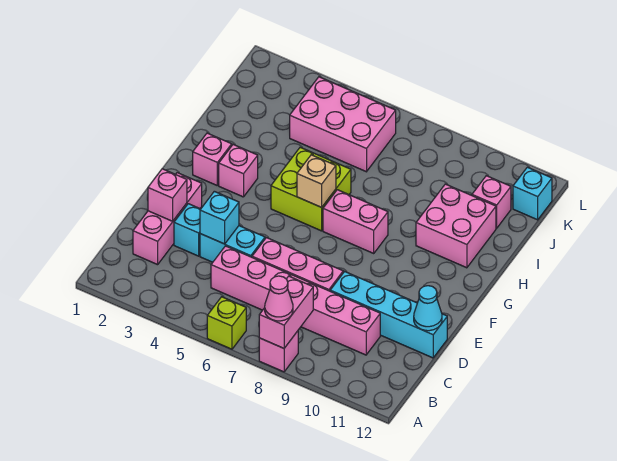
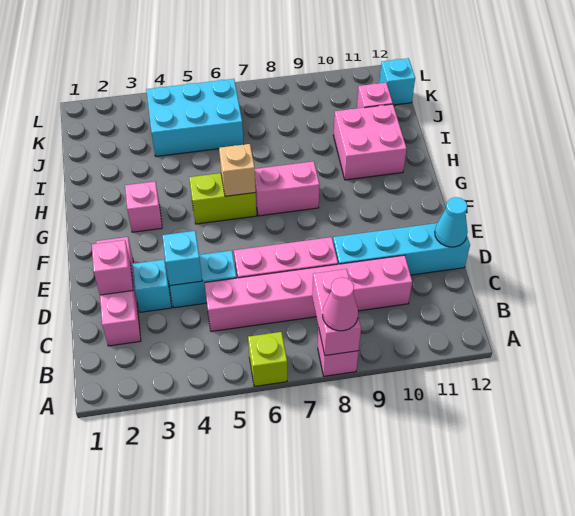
pink brick G2 level 1 -> none
lime brick G5:H6 level 1 -> lime brick G5:G6 level 1
pink brick J4:K6 level 1 -> cyan brick J4:K6 level 1

